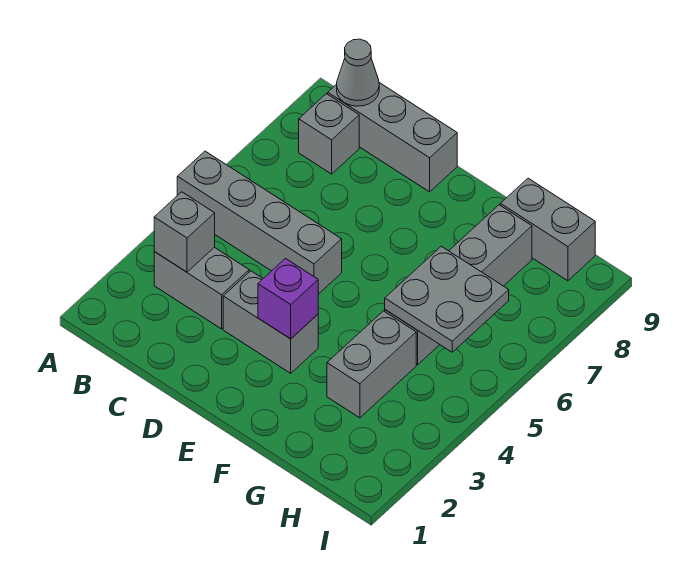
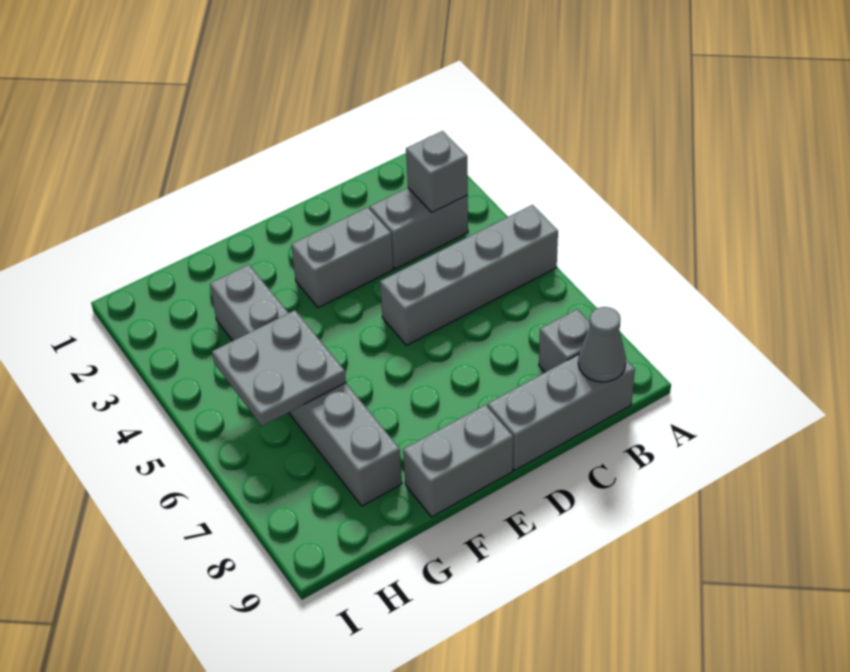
purple brick E3 level 2 -> none
grey brick G9:H9 level 1 -> grey brick E9:F9 level 1

